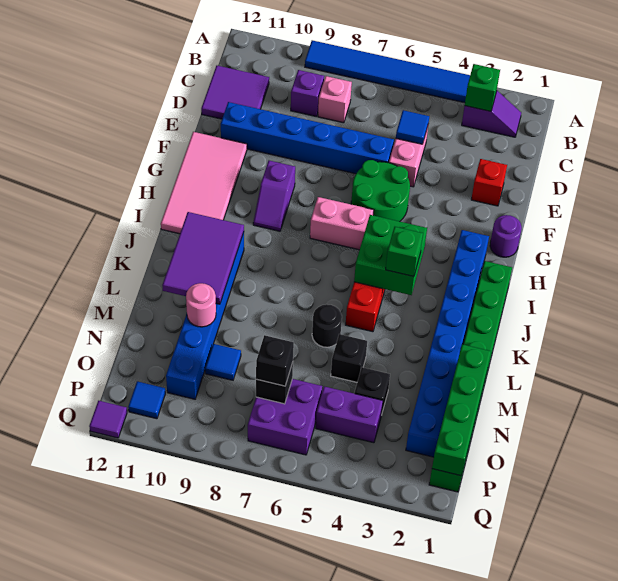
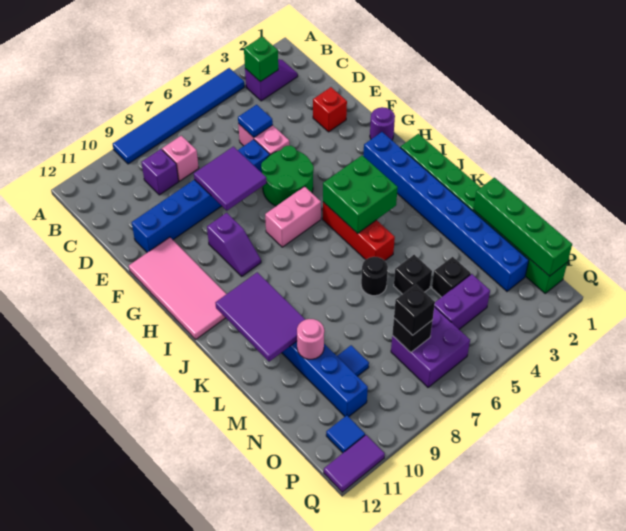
purple tile C11:D12 level 1 -> purple tile E7:F8 level 2
green brick J4 level 3 -> none
purple tile Q12 level 1 -> purple tile Q11:Q12 level 1

